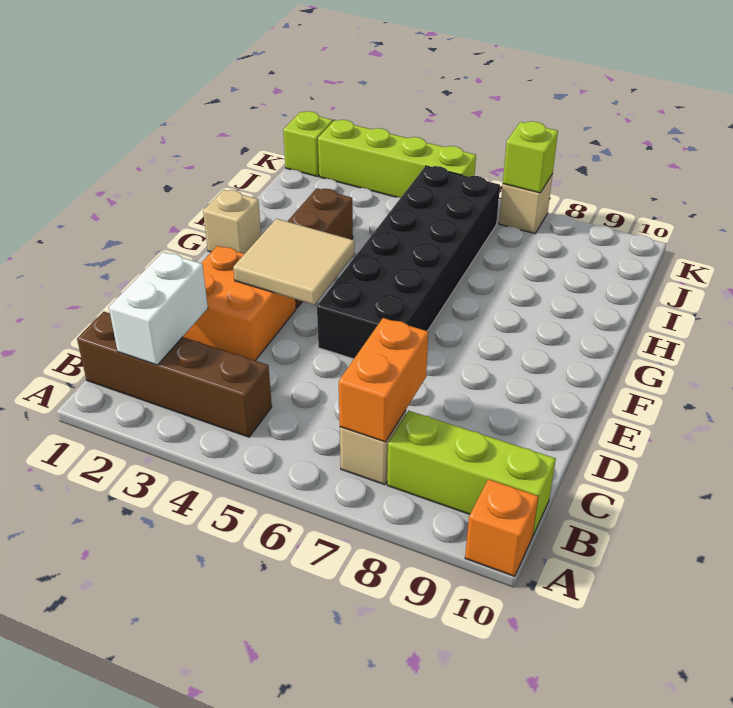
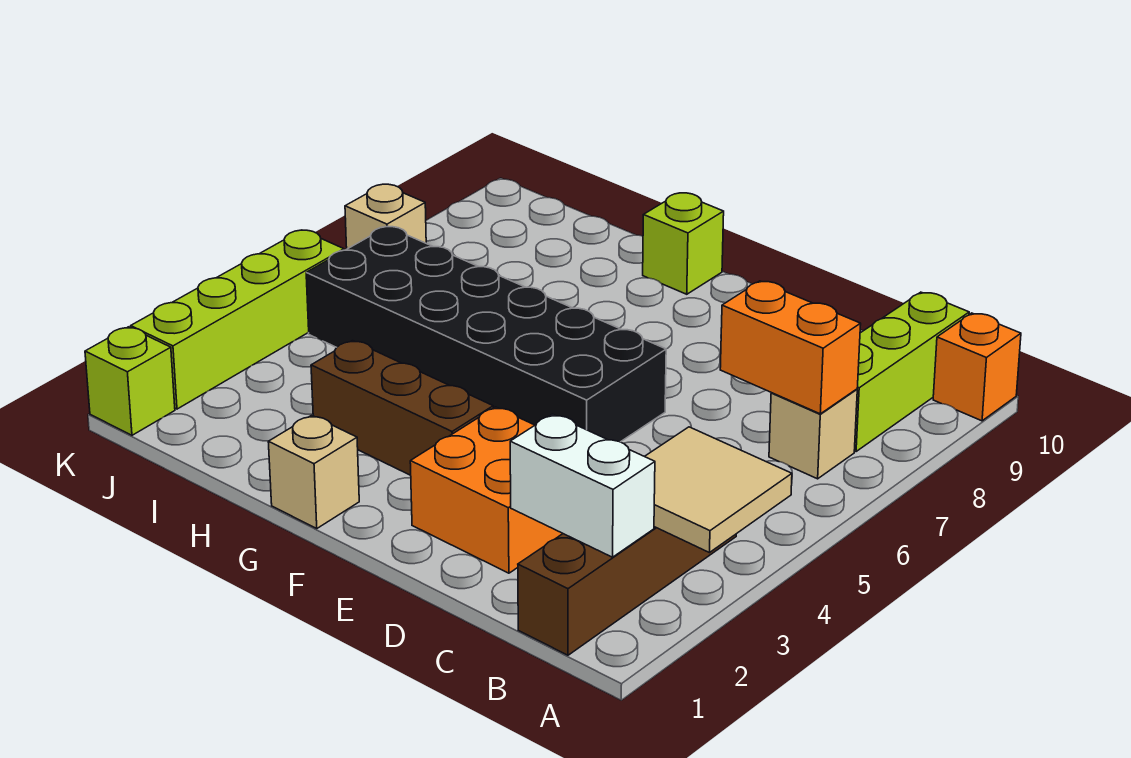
tan tile E3:F4 level 2 -> tan tile A3:B4 level 2
lime brick K7 level 2 -> lime brick G10 level 1

